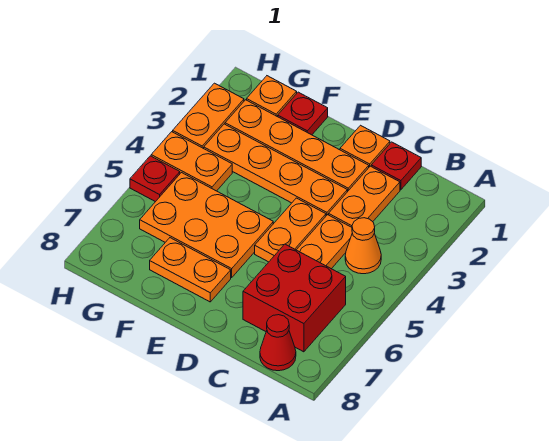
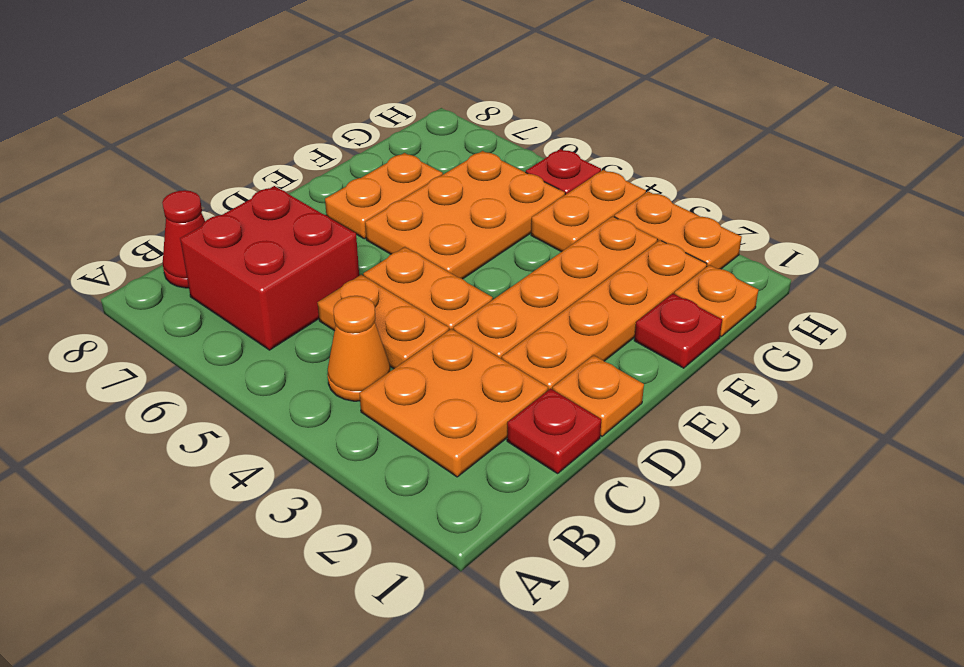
orange plate C2:C3 level 1 -> orange plate B2:C3 level 1

